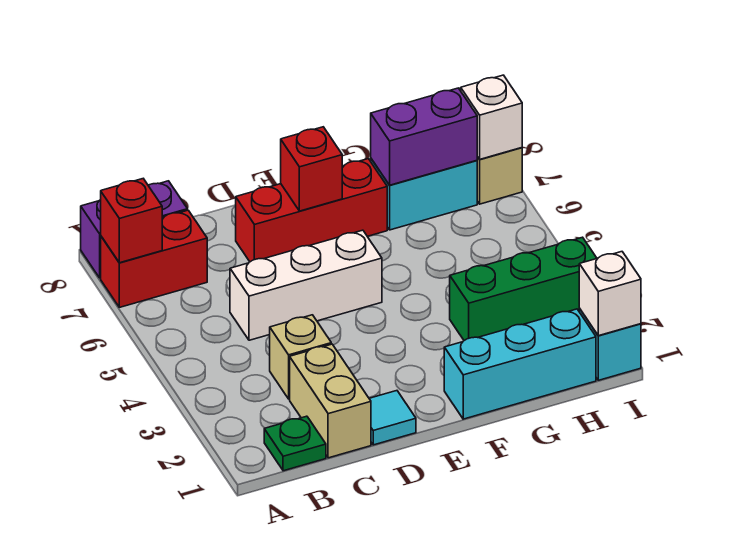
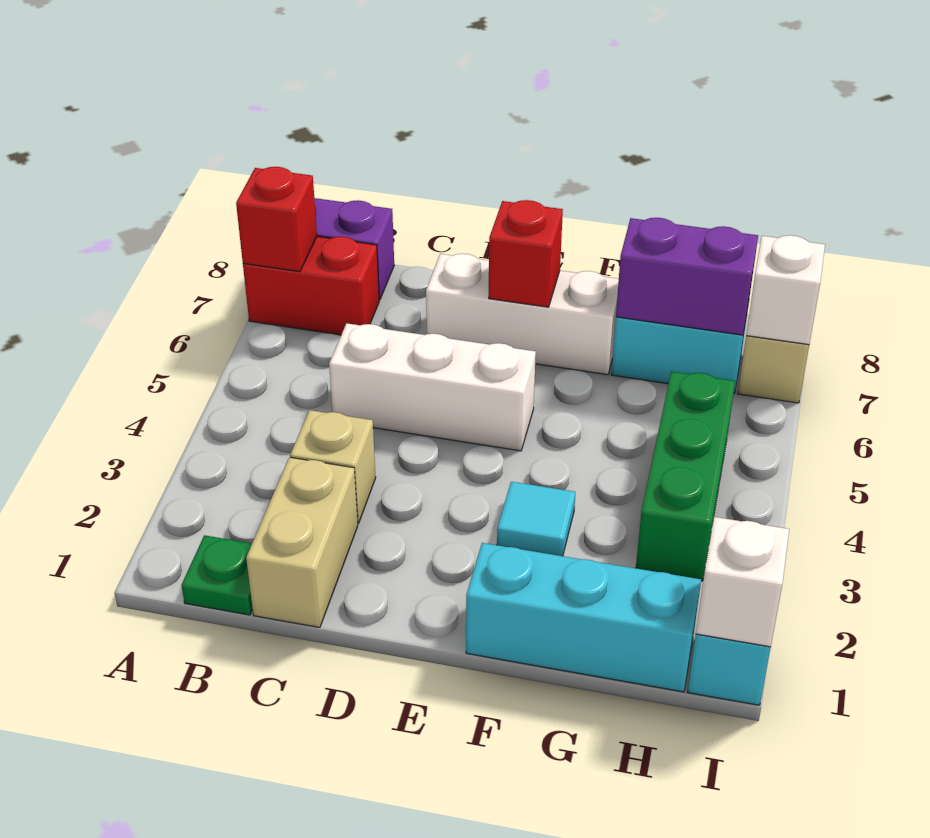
cyan tile D1 level 1 -> cyan tile F3 level 1
red brick D7:F7 level 1 -> white brick D7:F7 level 1
green brick G3:I3 level 1 -> green brick H3:H5 level 1

